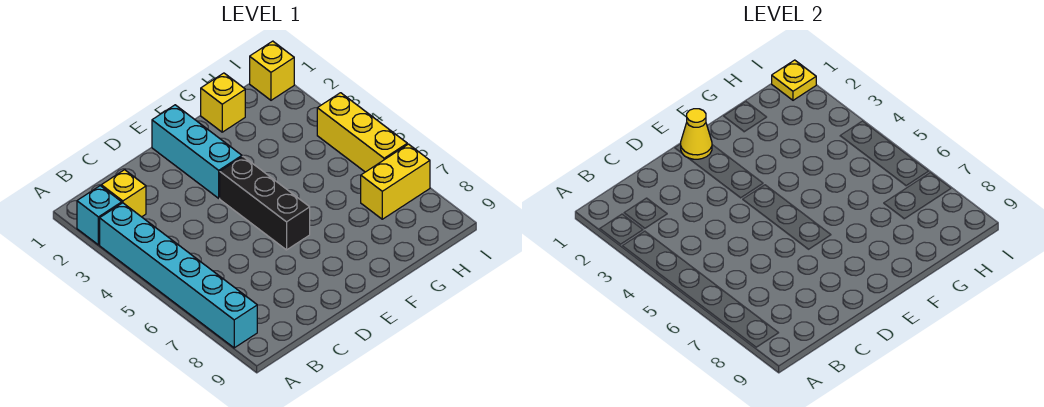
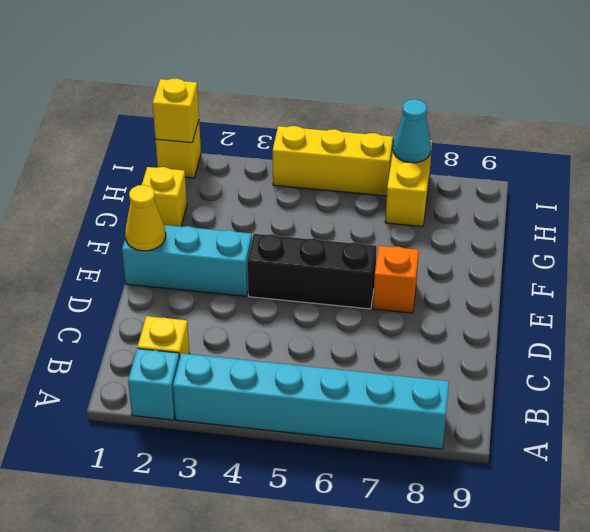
none -> orange brick E7 level 1
yellow plate I1 level 2 -> yellow brick I1 level 2
none -> cyan cone I7 level 2

